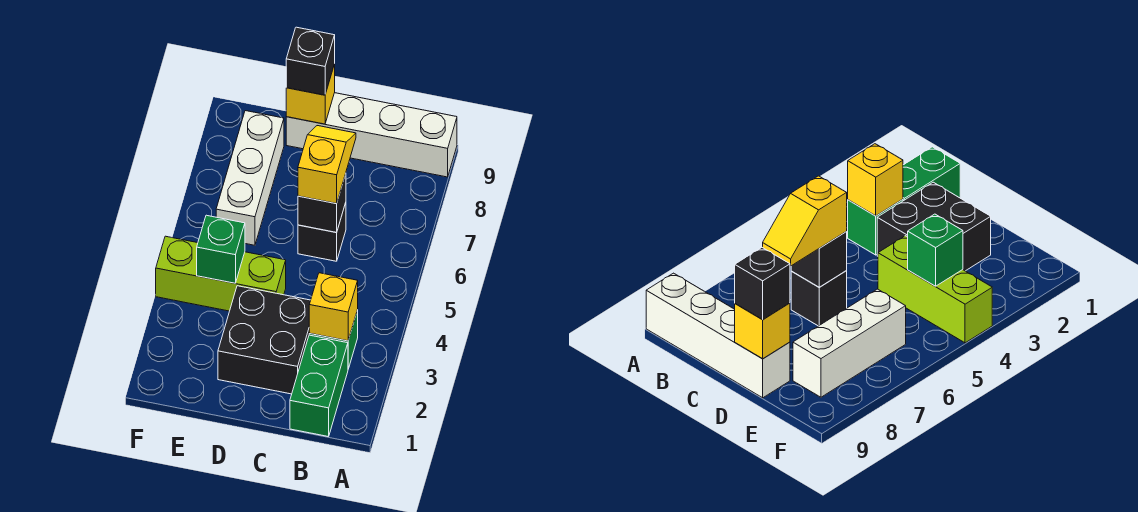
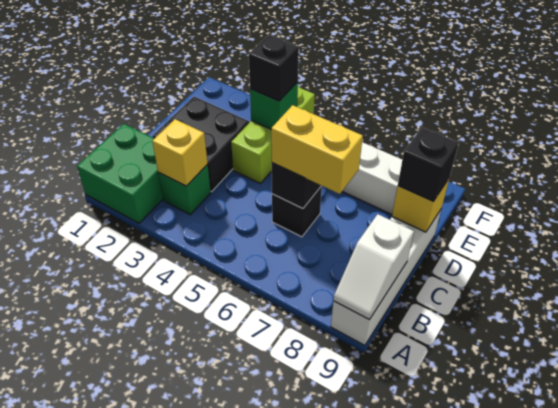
none -> white slope A9:B9 level 2 top B
green brick B1:B2 level 1 -> green brick A1:B2 level 1
yellow slope C6:C7 level 3 top 6 -> yellow brick C6:C7 level 3
none -> black brick E4 level 3

